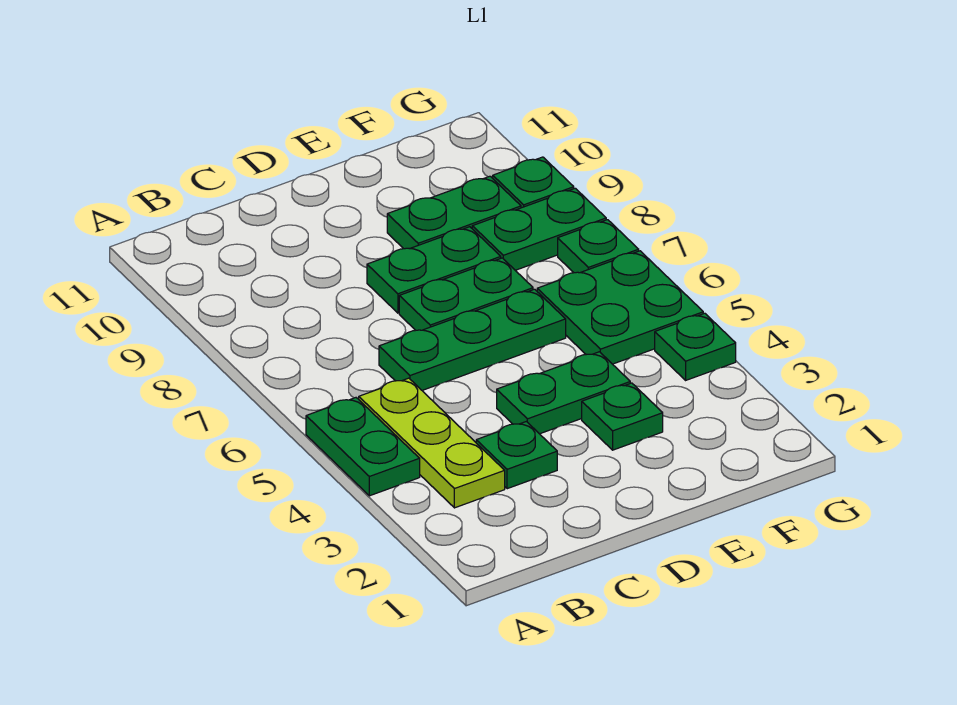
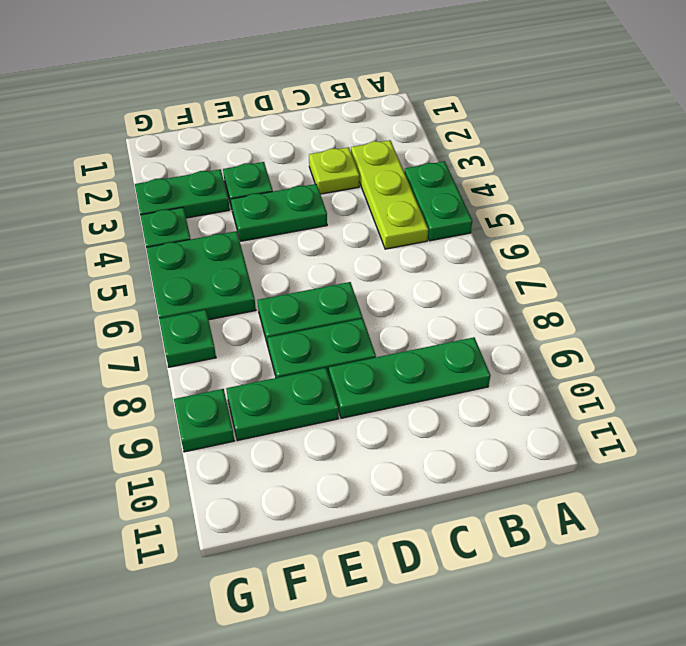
green plate C3 level 1 -> lime plate C3 level 1
green plate C6:E6 level 1 -> green plate B9:D9 level 1
green plate F8:G8 level 1 -> green plate F3:G3 level 1

